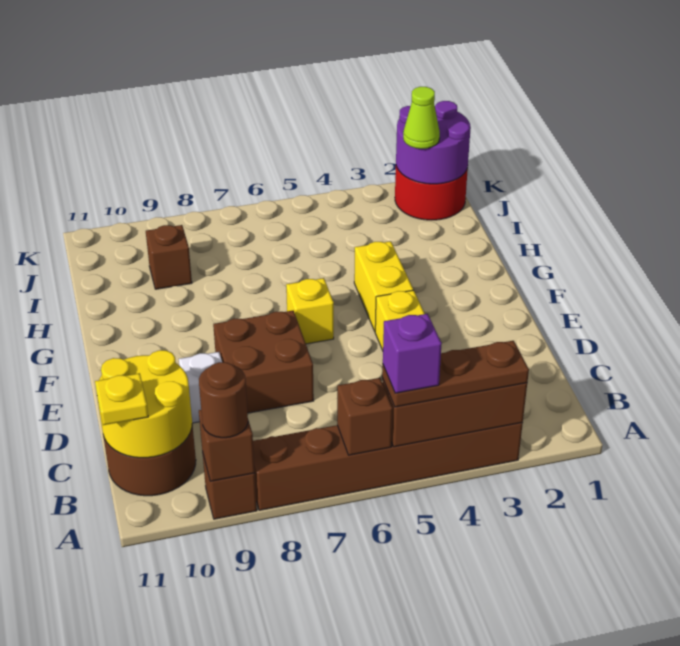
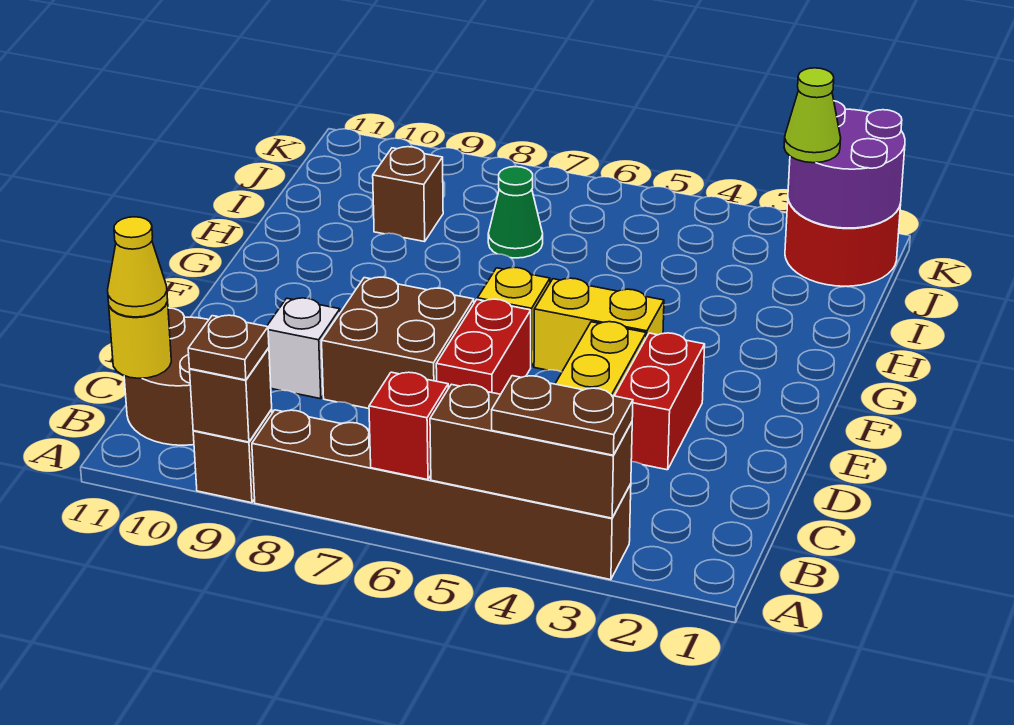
brown plate A3:A5 level 3 -> brown plate A3:A4 level 3
purple brick A5 level 4 -> none
brown brick A6 level 2 -> red brick A6 level 2
brown round brick A9 level 3 -> brown plate A9 level 3
yellow round brick B10:C11 level 2 -> yellow round brick B11 level 2
yellow plate B11 level 3 -> yellow cone B11 level 3
none -> red brick D3:E3 level 1
none -> red brick D6:E6 level 1
yellow brick F4:G4 level 1 -> yellow brick F4:F5 level 1
none -> green cone I7 level 1

